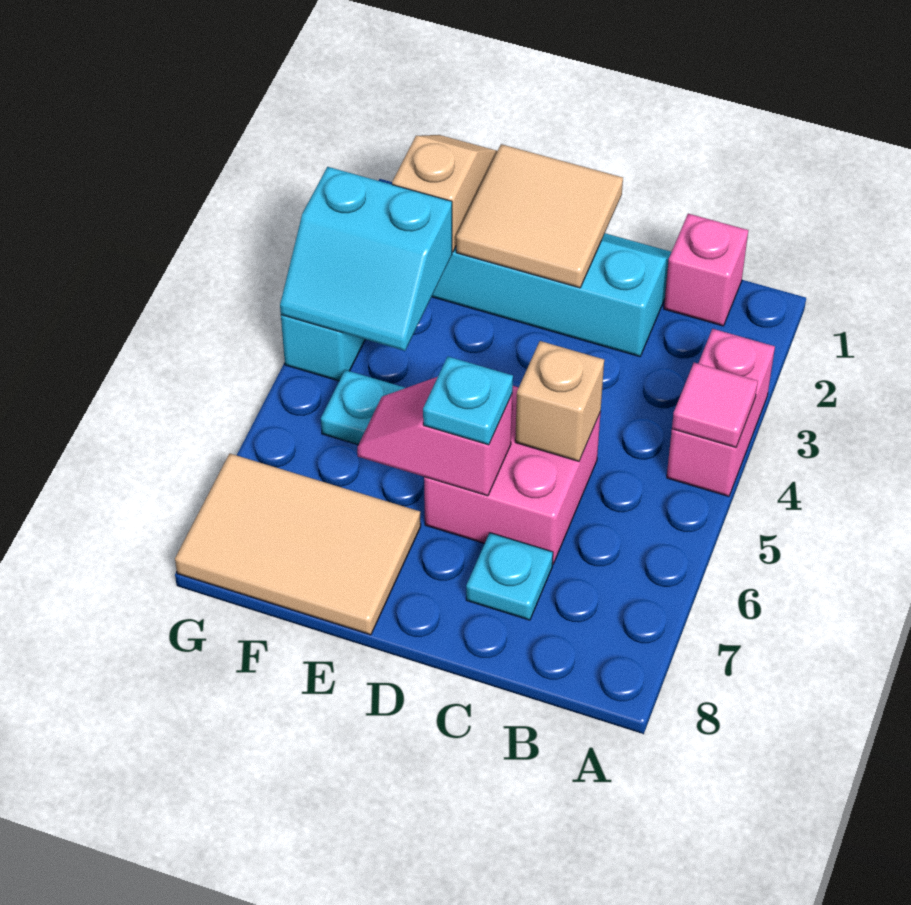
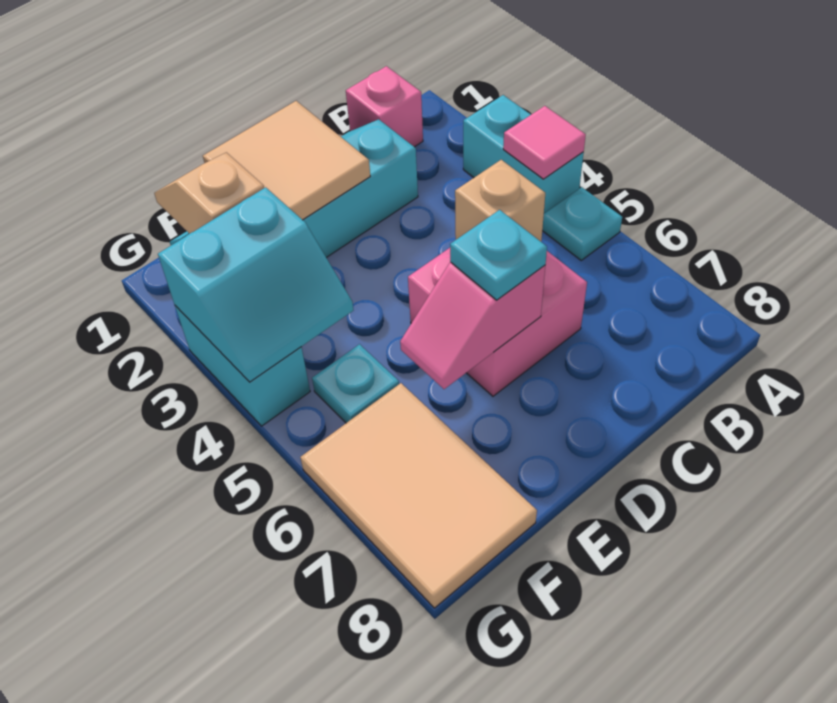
pink brick A3:A4 level 1 -> cyan brick A3:A4 level 1
cyan plate C7 level 1 -> cyan plate A5 level 1
tan tile E7:G8 level 1 -> tan tile F6:G8 level 1

